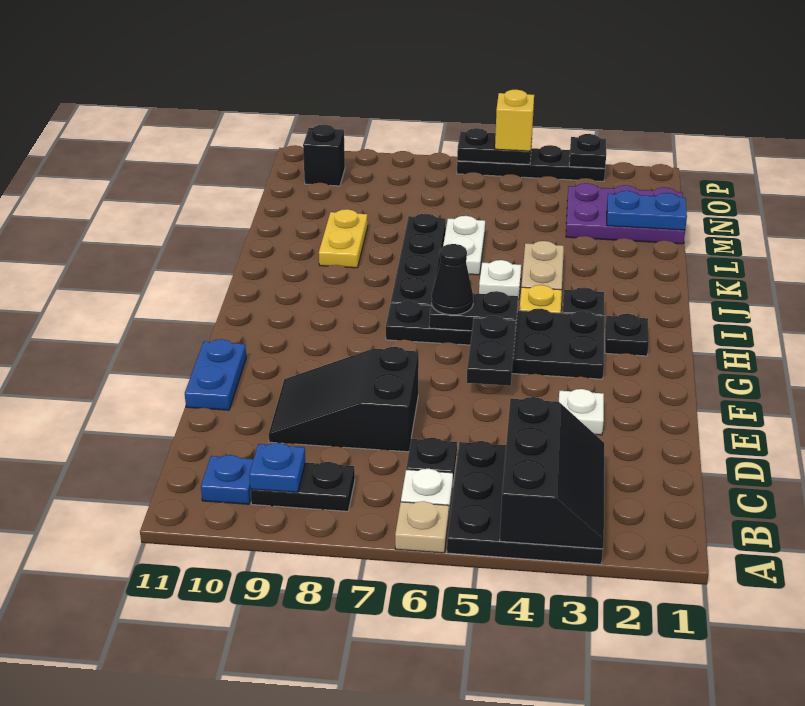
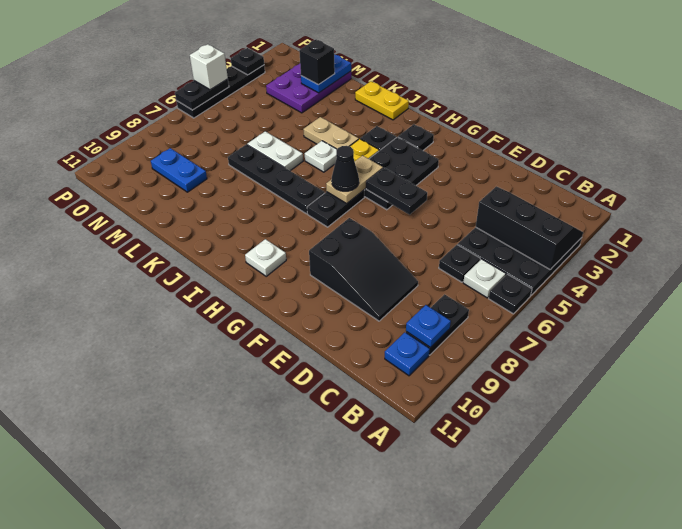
tan plate A6 level 1 -> black plate A6 level 1
black slope D7:E9 level 1 top 7 -> black slope D8:F9 level 1 top F
white plate E3 level 1 -> white plate H10 level 1
blue plate E11:F11 level 1 -> blue plate M9:N9 level 1
black plate H5:H6 level 2 -> tan plate H5:H6 level 2
yellow plate K9:L9 level 1 -> yellow plate J1:K1 level 1
black brick O10 level 1 -> black brick M2 level 3
yellow brick P5 level 3 -> white brick P5 level 3

